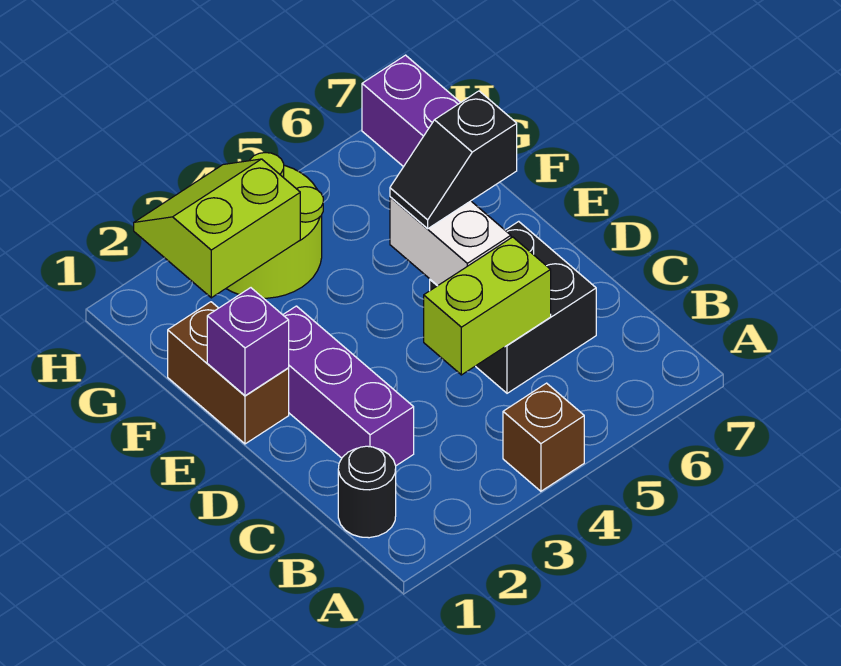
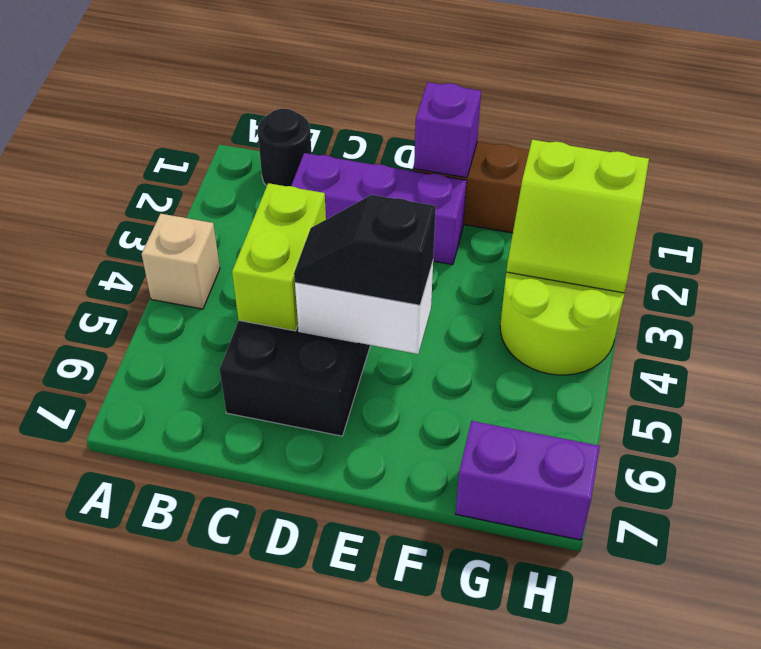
brown brick A4 level 1 -> tan brick A4 level 1
black slope E5:E6 level 3 top 6 -> black slope D5:E5 level 3 top E
lime slope G2:H3 level 2 top G -> lime slope G2:H3 level 2 top 2

